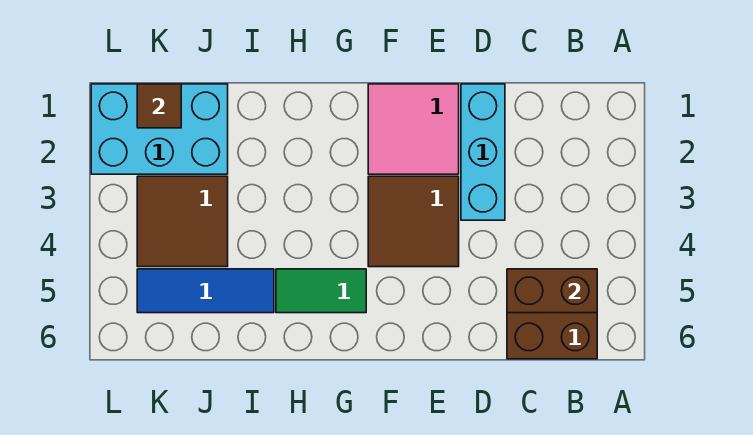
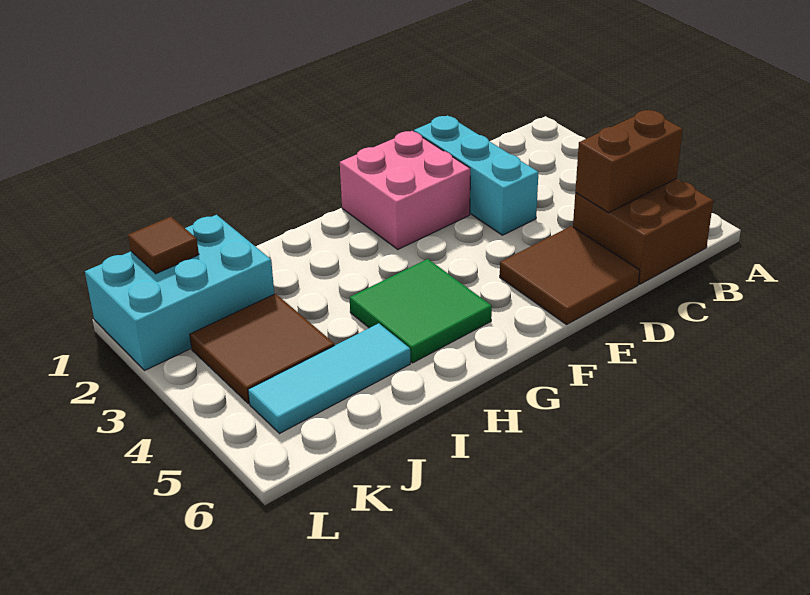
pink tile E1:F2 level 1 -> pink brick E1:F2 level 1
brown tile E3:F4 level 1 -> brown tile D5:E6 level 1
green tile G5:H5 level 1 -> green tile G4:H5 level 1
blue tile I5:K5 level 1 -> cyan tile I5:K5 level 1

